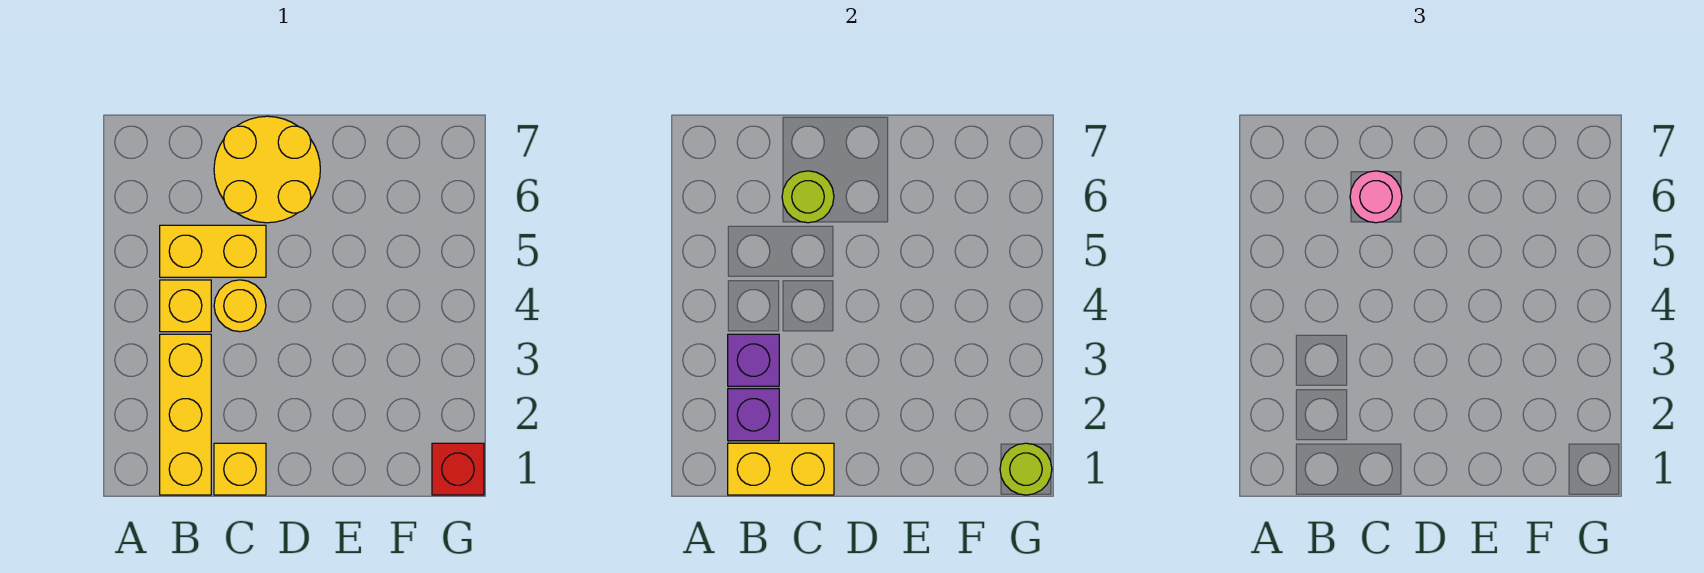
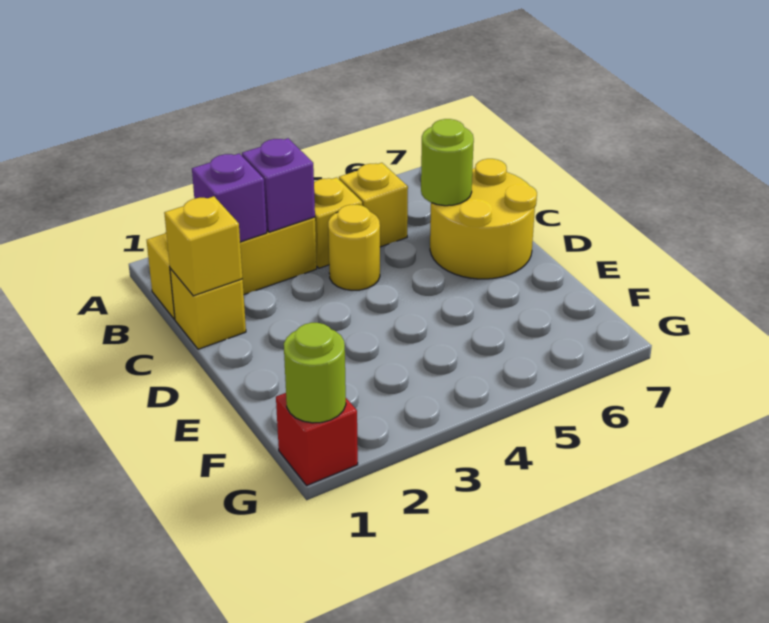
yellow brick B1:C1 level 2 -> yellow brick C1 level 2
yellow brick B5:C5 level 1 -> yellow brick B5 level 1
pink round brick C6 level 3 -> none

